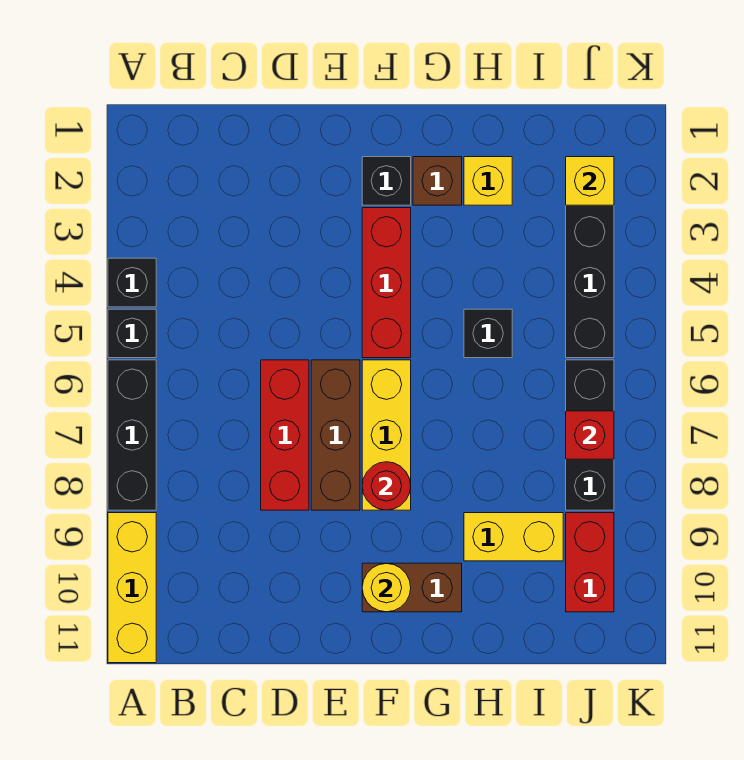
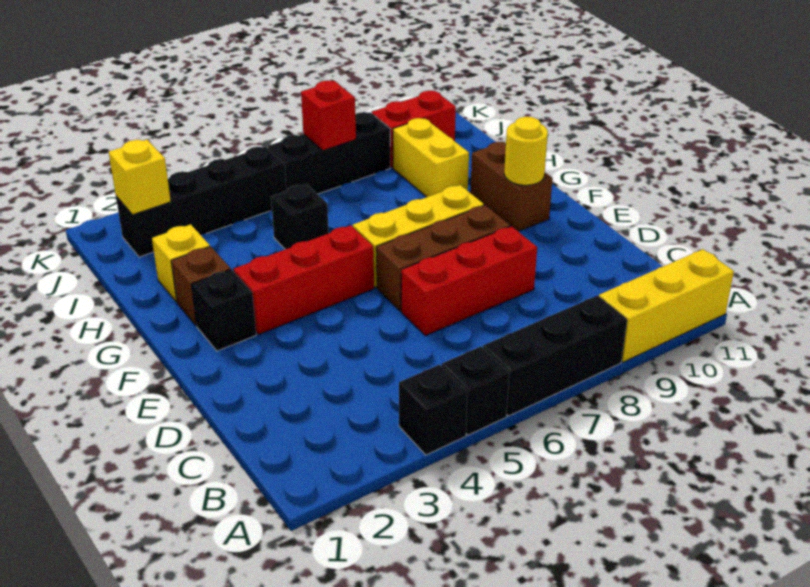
red round brick F8 level 2 -> none

